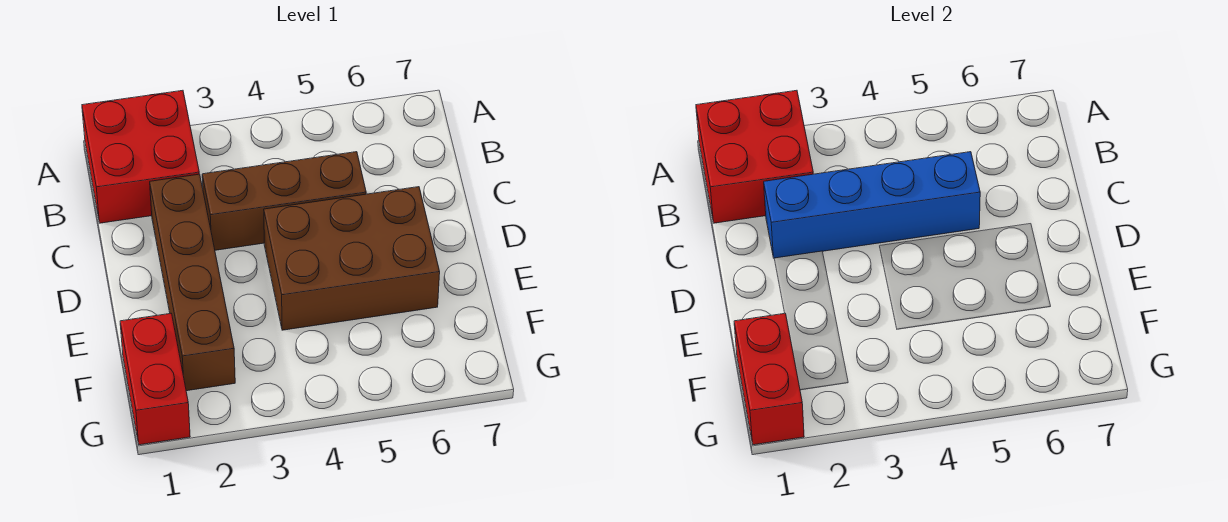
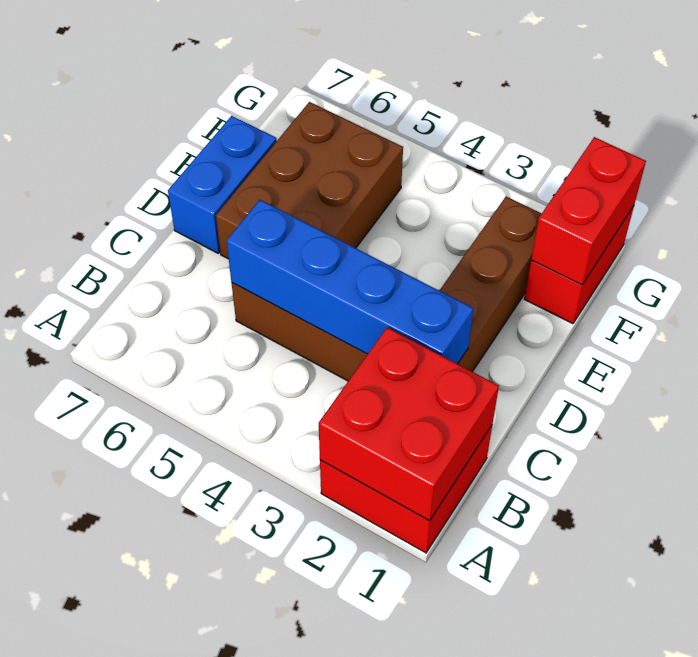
brown brick D4:E6 level 1 -> brown brick D5:F6 level 1
none -> blue brick D7:E7 level 1

